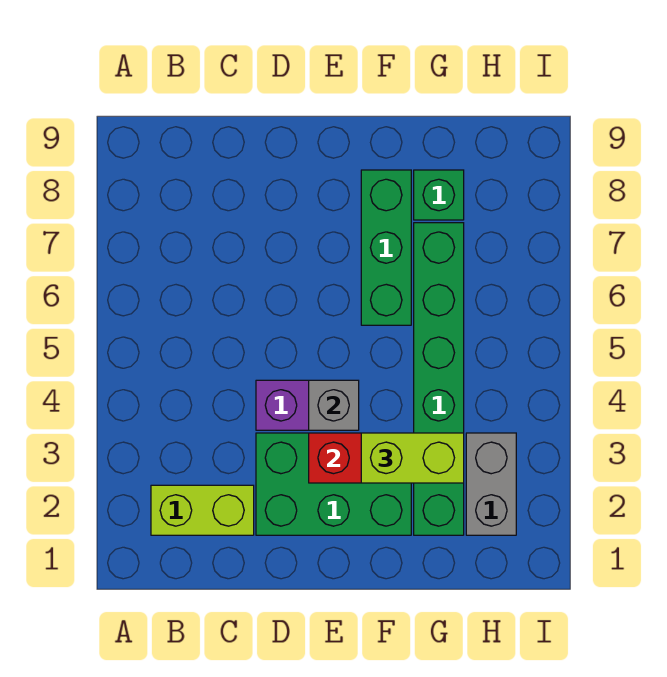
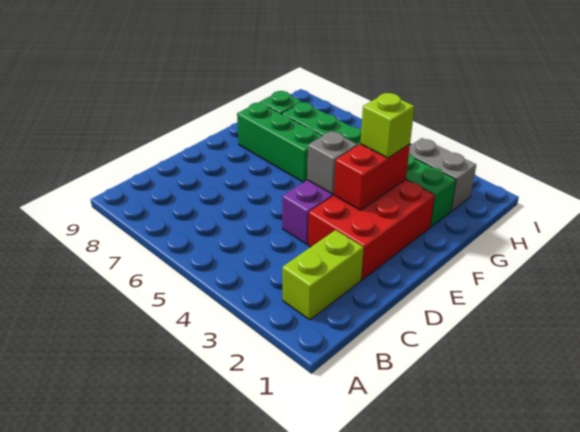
green brick D2:F3 level 1 -> red brick D2:F3 level 1
lime brick F3:G3 level 3 -> lime brick F3 level 3

